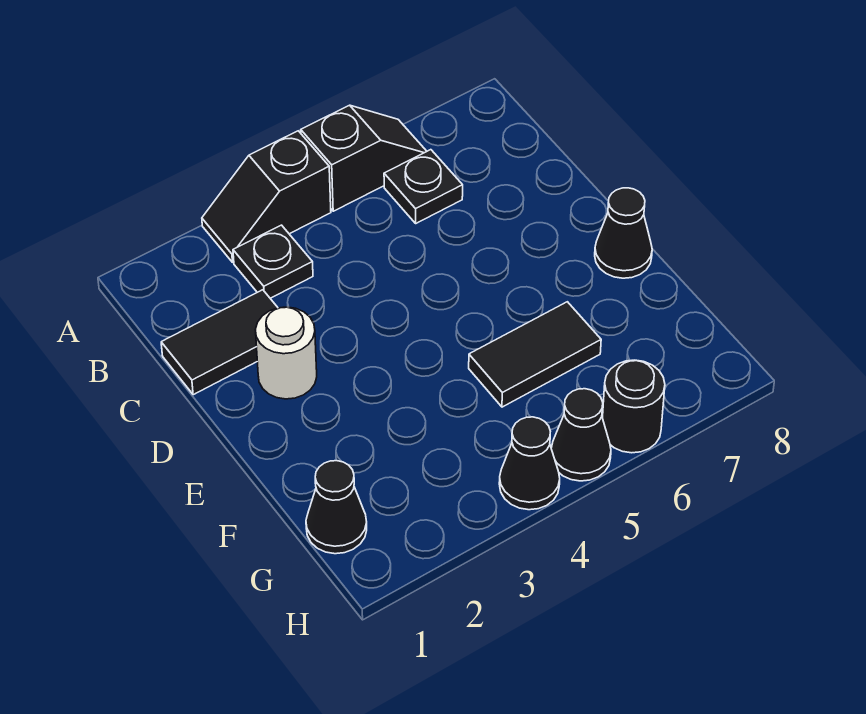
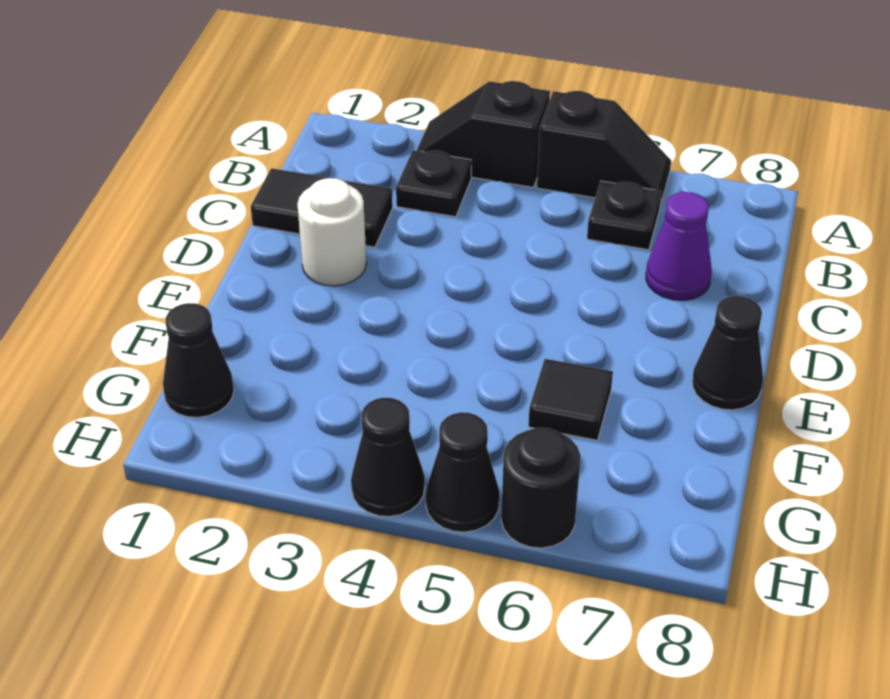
none -> purple cone C7 level 1
black tile F5:F6 level 1 -> black tile F6 level 1

